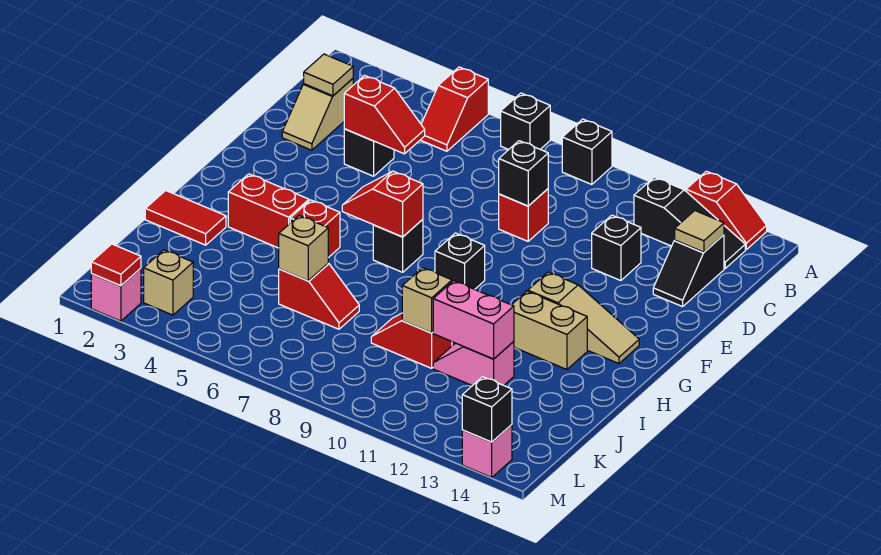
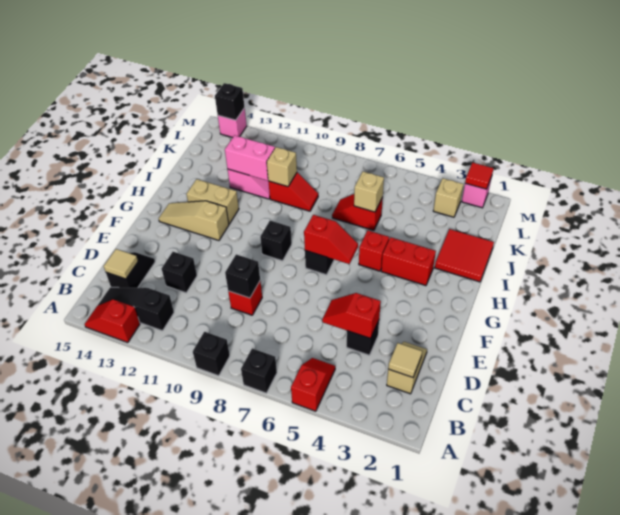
red tile I1:I2 level 1 -> red tile I1:J2 level 1

